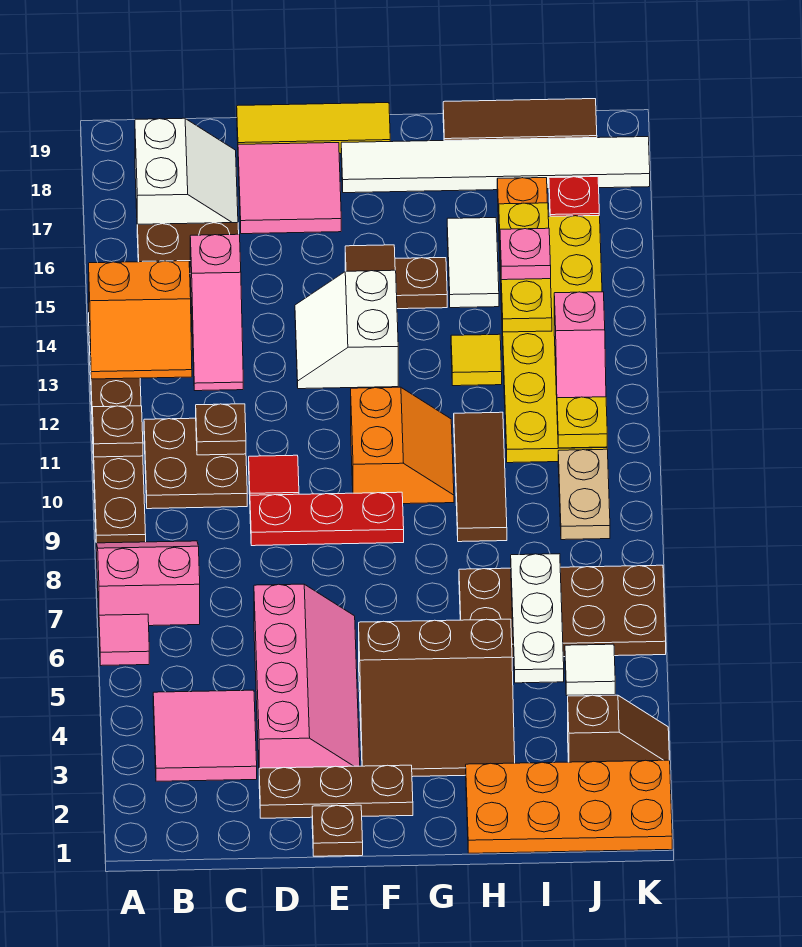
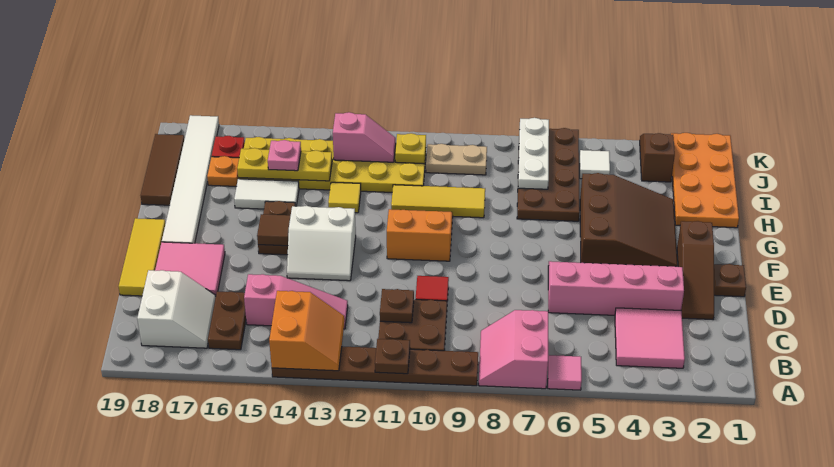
white slope B17:C18 level 1 top B -> white slope B17:C18 level 1 top 18
brown plate D2:F2 level 1 -> brown slope D2:F2 level 1 top F
red plate D9:F9 level 1 -> none
brown tile H9:H11 level 1 -> yellow tile H9:H11 level 1
white plate I5:I7 level 2 -> white plate I7:K7 level 2

